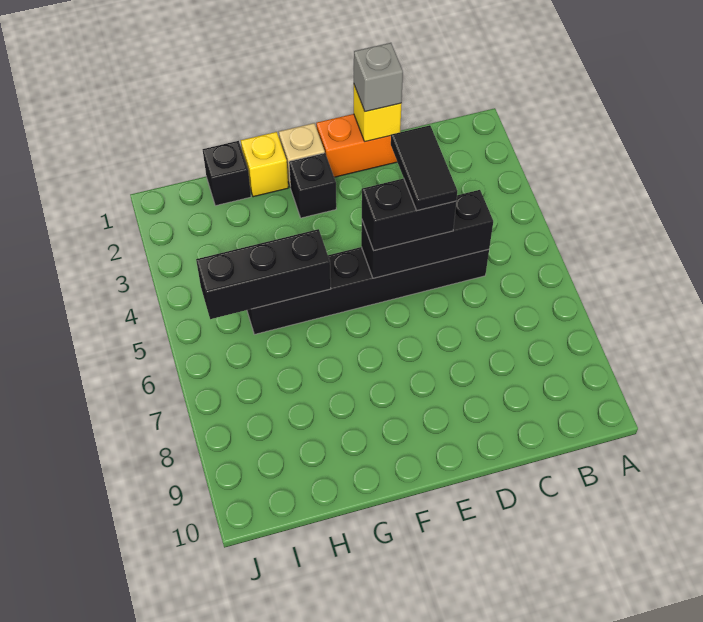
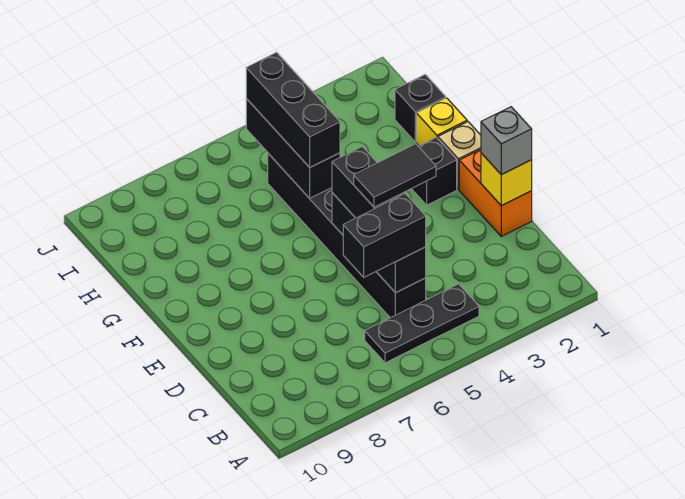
none -> black plate B4:B6 level 1
none -> black brick C5:C6 level 3
none -> black brick G5:I5 level 3

